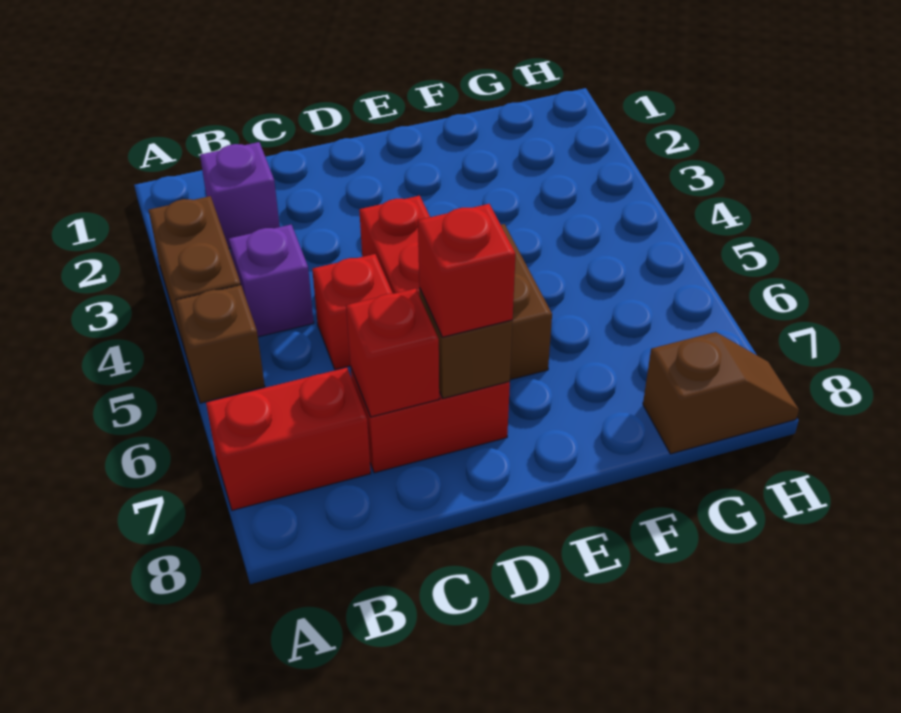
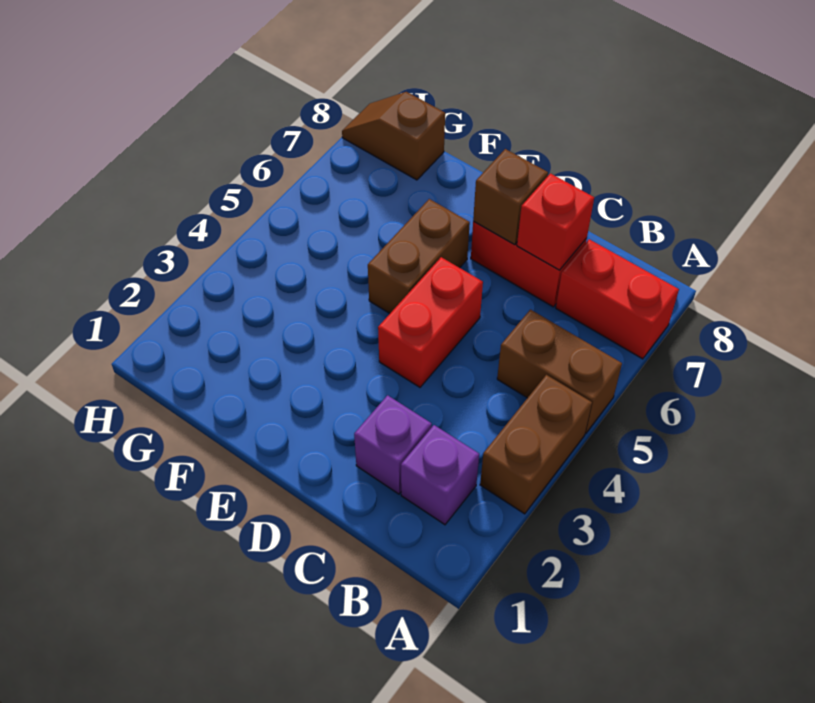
brown brick A5 level 1 -> brown brick A5:B5 level 1
purple brick B4 level 1 -> purple brick C2 level 1
red brick C5 level 1 -> none
red brick D7 level 3 -> none

